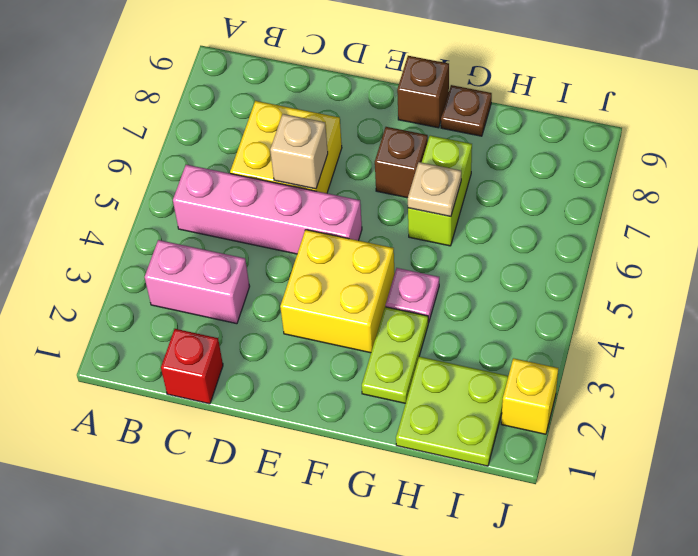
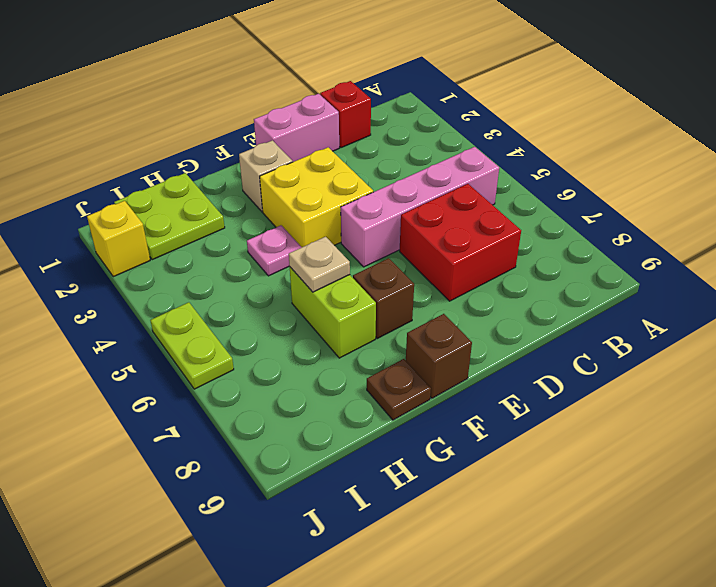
pink brick B3:C3 level 1 -> pink brick D1:E1 level 1
yellow brick C6:D7 level 1 -> red brick C6:D7 level 1
tan brick D6 level 2 -> tan brick F2 level 1
lime plate G2:G3 level 1 -> lime plate J5:J6 level 1

